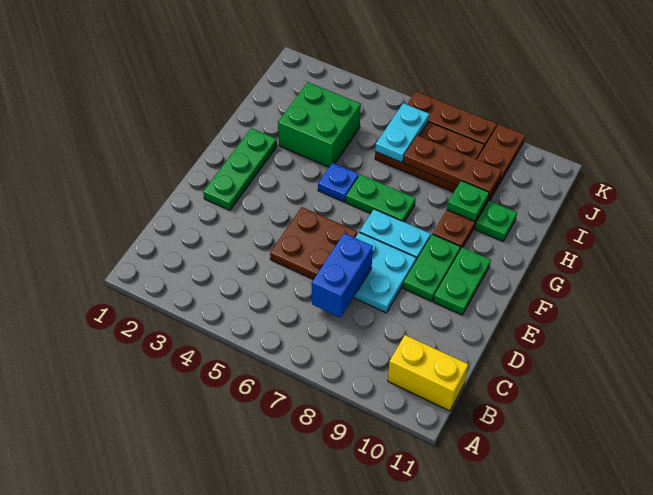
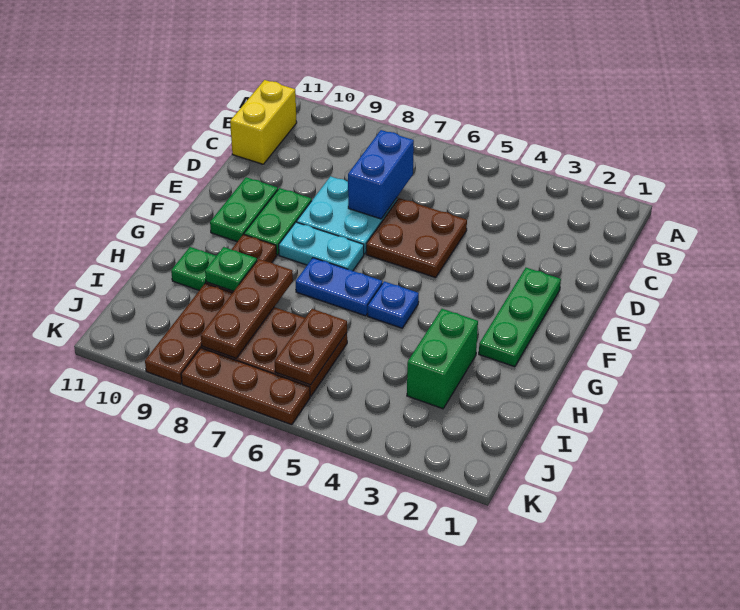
yellow brick B10:B11 level 1 -> yellow brick B11:C11 level 1
green plate G6:G7 level 1 -> blue plate G6:G7 level 1
green brick H3:I4 level 1 -> green brick H3:I3 level 1
cyan plate I6:J6 level 2 -> brown plate I6:J6 level 2
brown plate I7:I9 level 2 -> brown plate H8:J8 level 2

